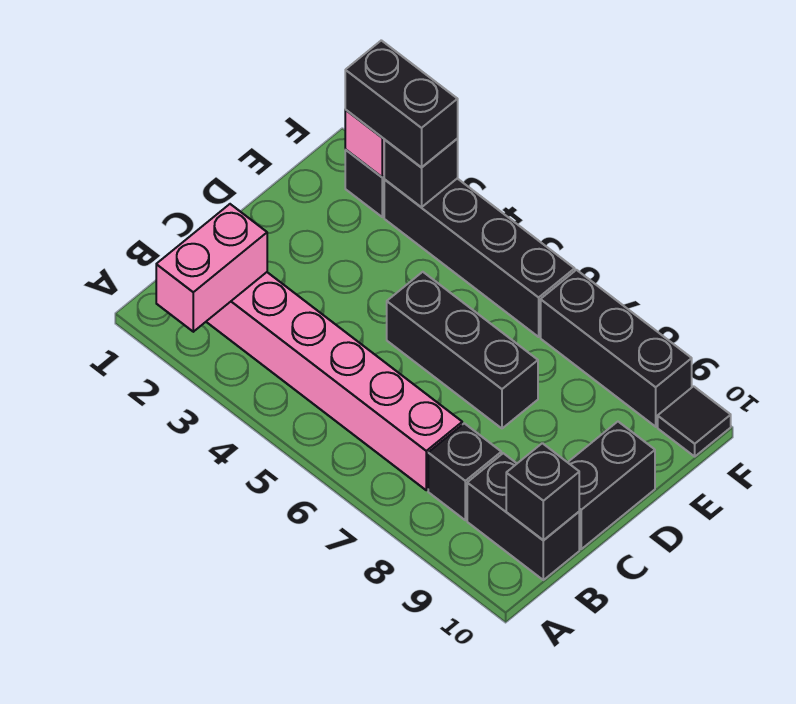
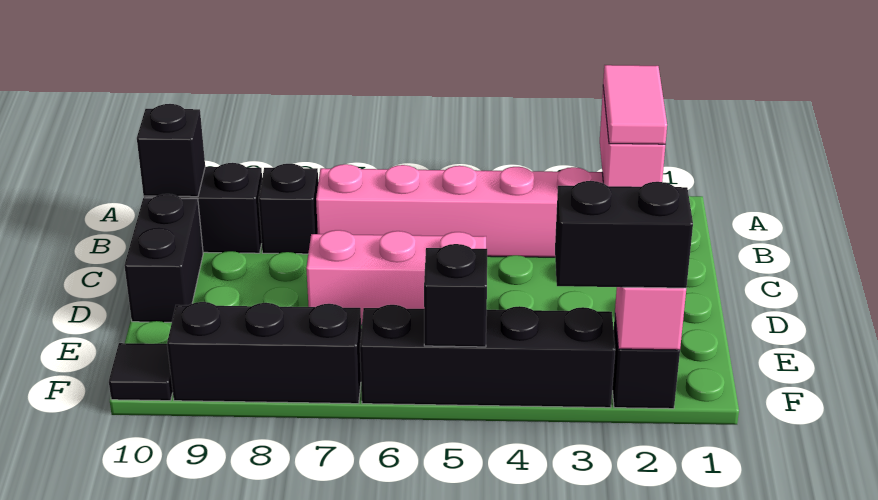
none -> pink tile A2:B2 level 3
black brick D5:D7 level 1 -> pink brick D5:D7 level 1
black brick F3 level 2 -> black brick F5 level 2

